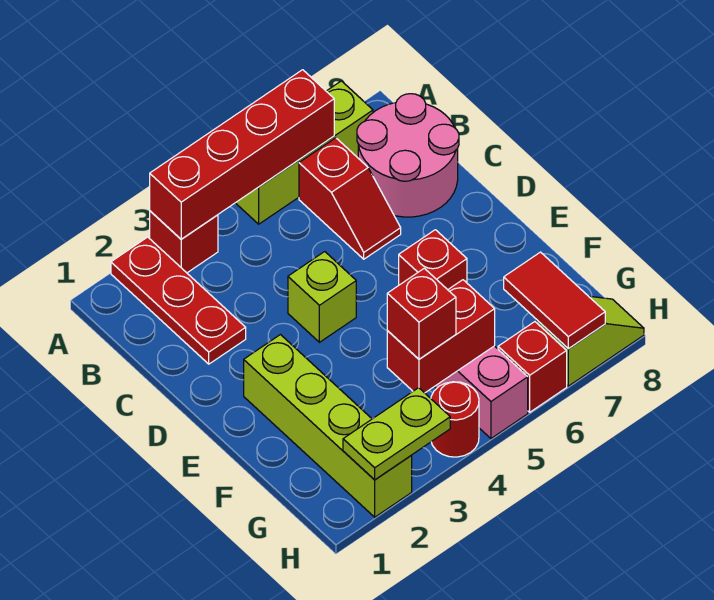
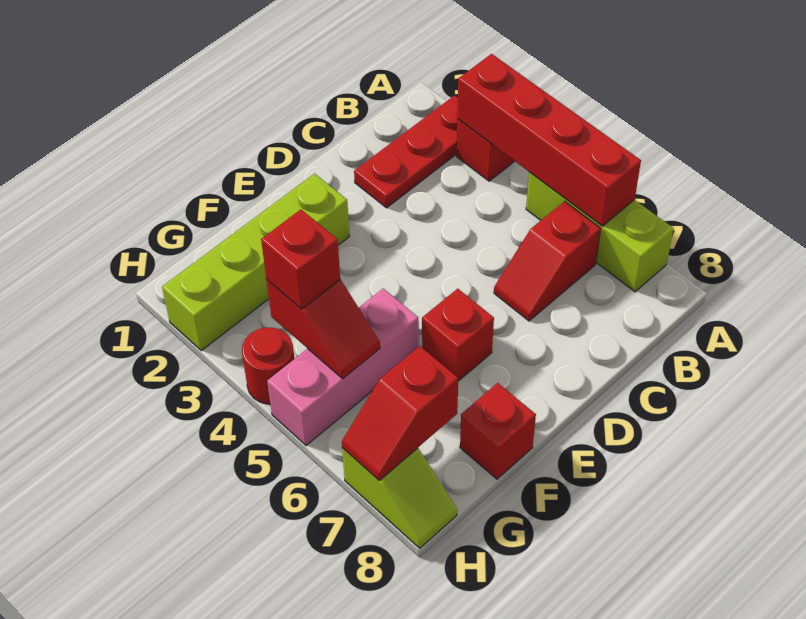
pink round brick B7:C8 level 1 -> none
lime brick D4 level 1 -> none
red brick G4:G5 level 2 -> red slope G4:G5 level 2 top 4
red tile G7:H7 level 2 -> red slope G7:H7 level 2 top G
lime plate H2:H3 level 2 -> none
red brick H6 level 1 -> red brick F8 level 1

